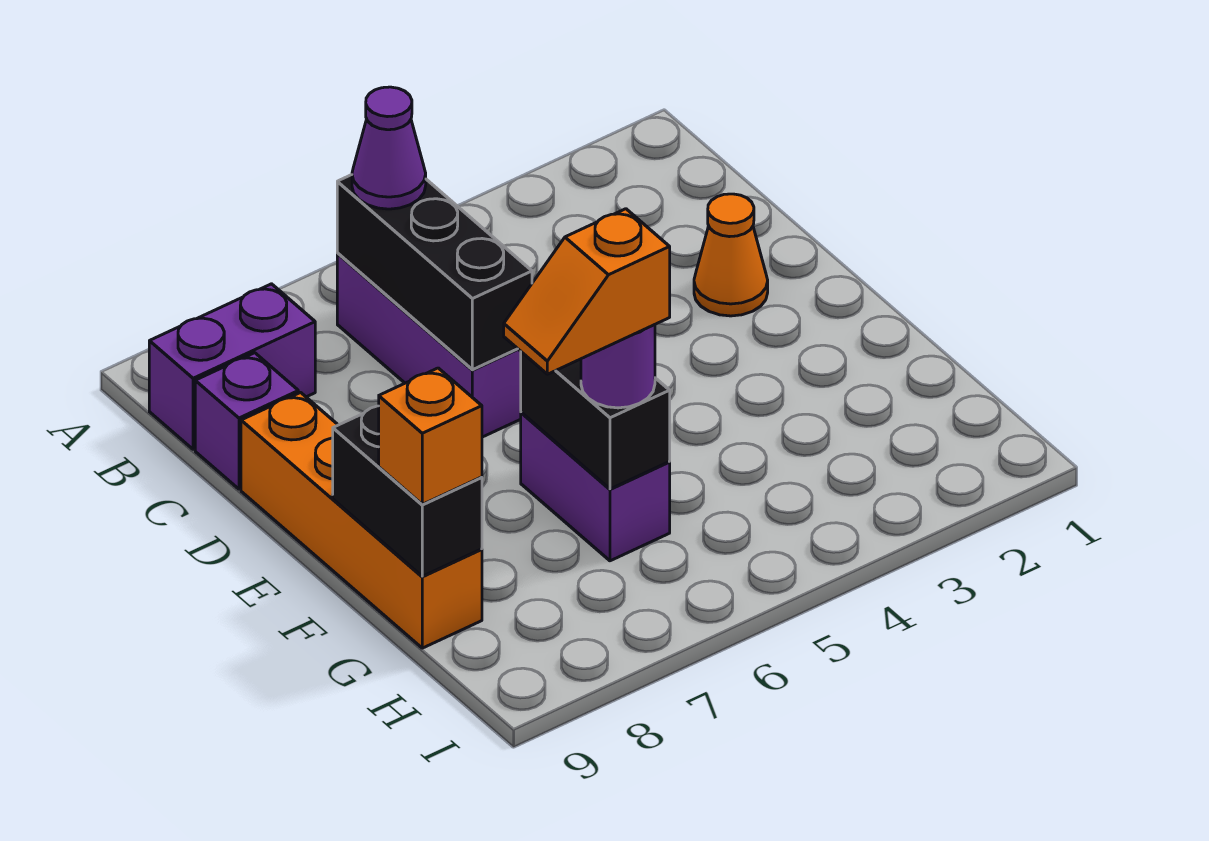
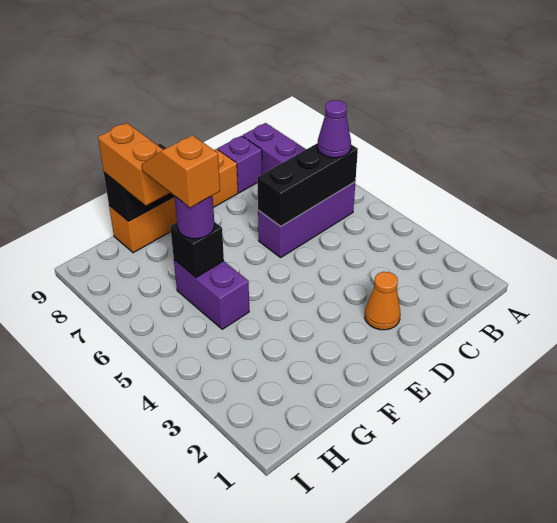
purple brick F6:G6 level 1 -> purple brick G5:G6 level 1
black brick F6:G6 level 2 -> black brick G6 level 2
orange brick G9 level 3 -> orange brick G8:G9 level 3

